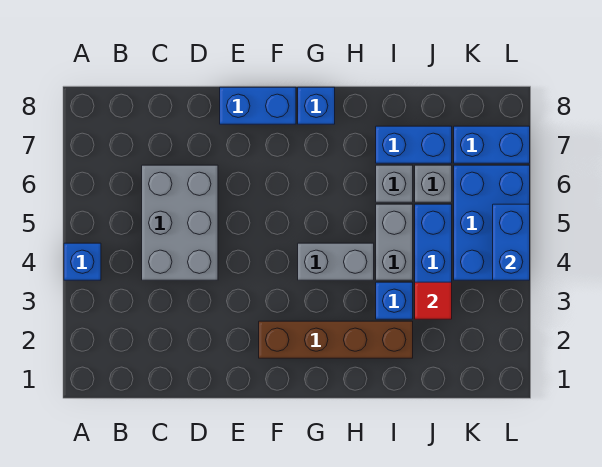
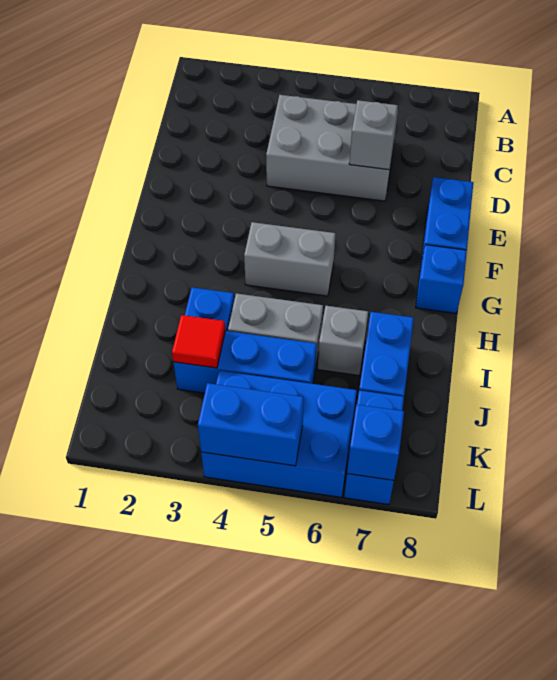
blue brick A4 level 1 -> blue brick L7 level 2
brown brick F2:I2 level 1 -> none
grey brick G4:H4 level 1 -> grey brick G4:G5 level 1
grey brick J6 level 1 -> grey brick D6 level 2

